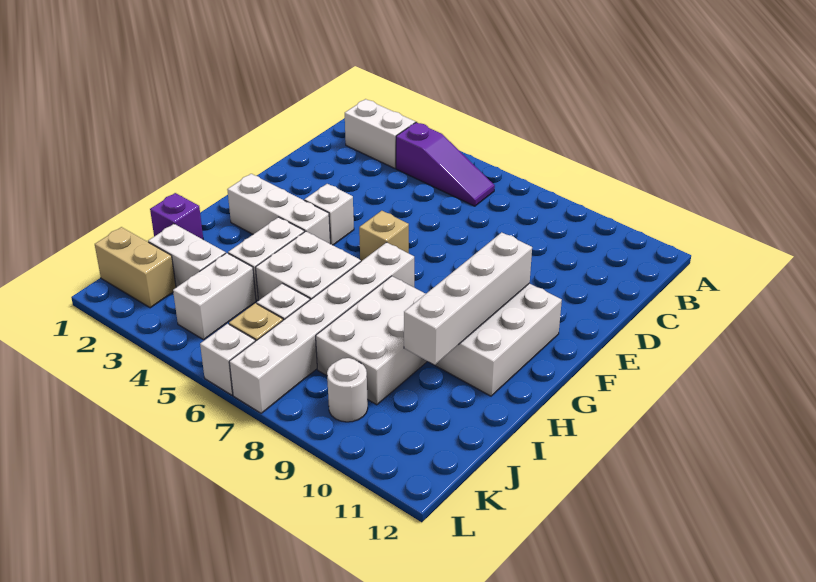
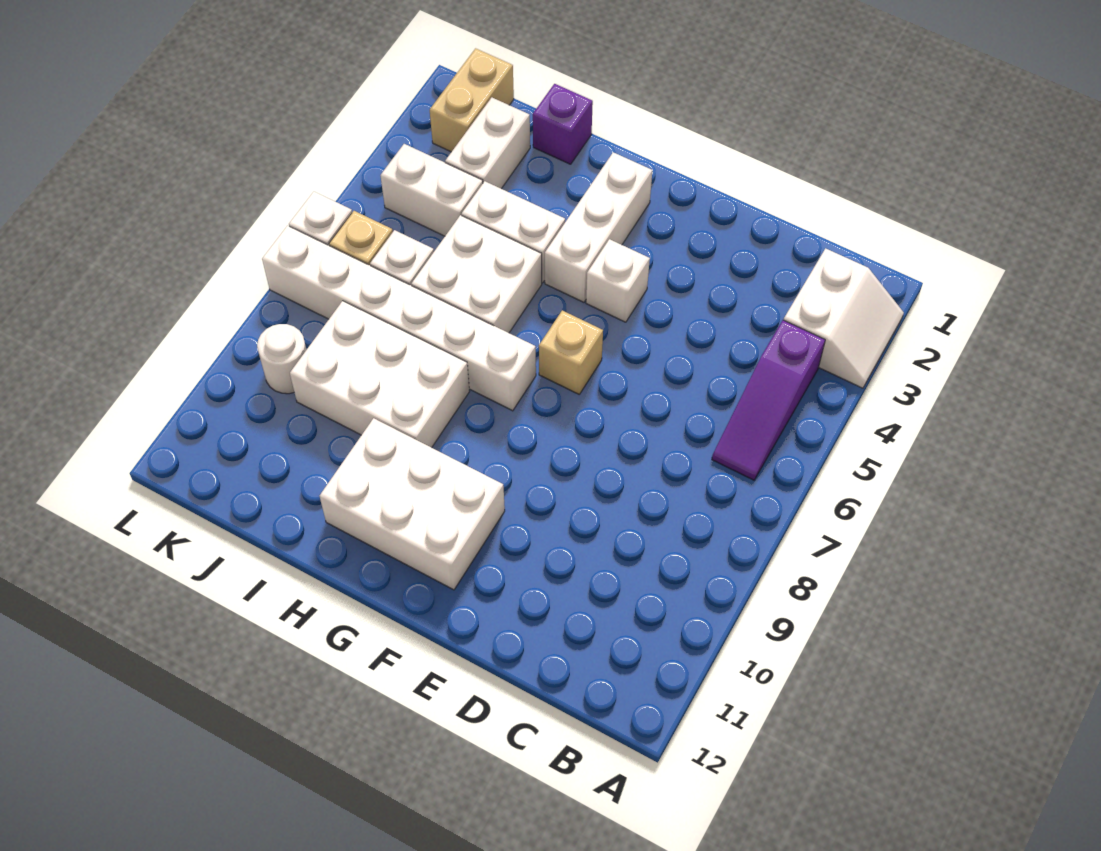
white brick F10:I10 level 2 -> none

